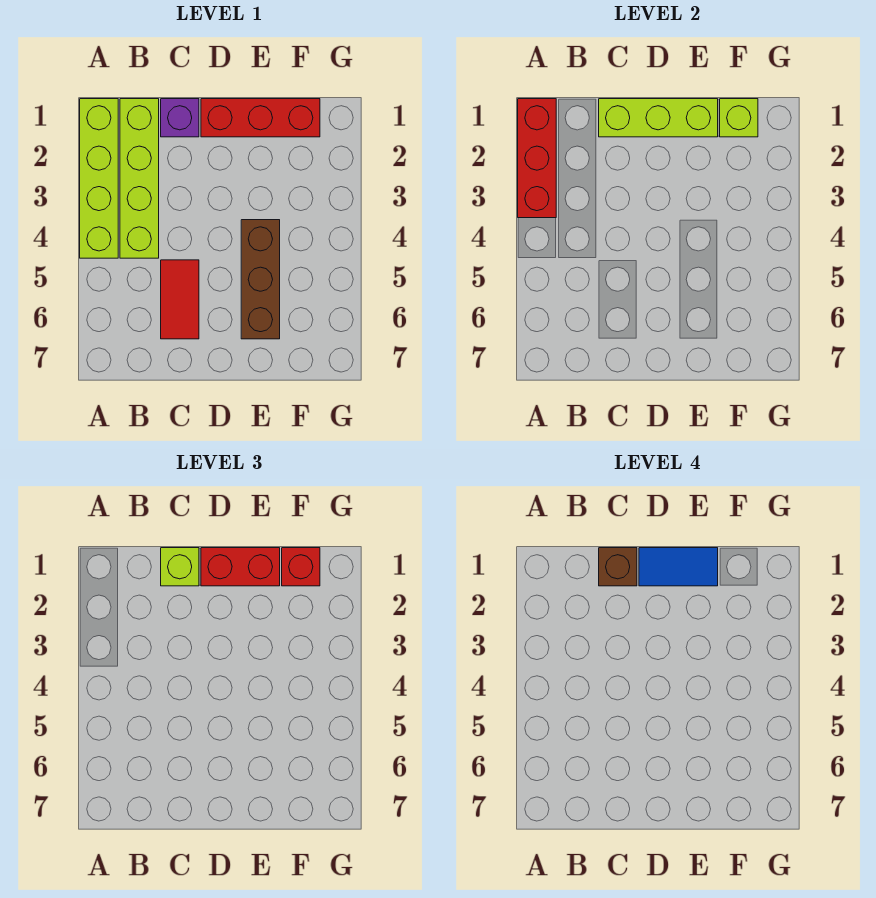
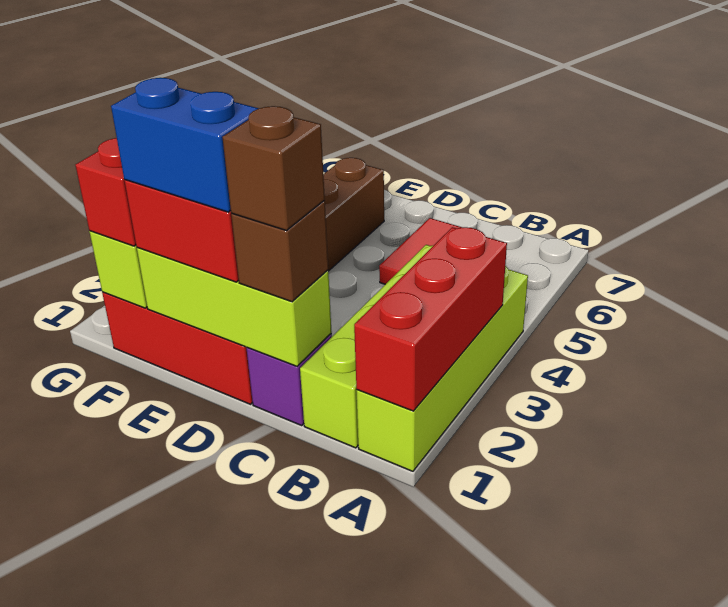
lime brick C1 level 3 -> brown brick C1 level 3
blue tile D1:E1 level 4 -> blue brick D1:E1 level 4

